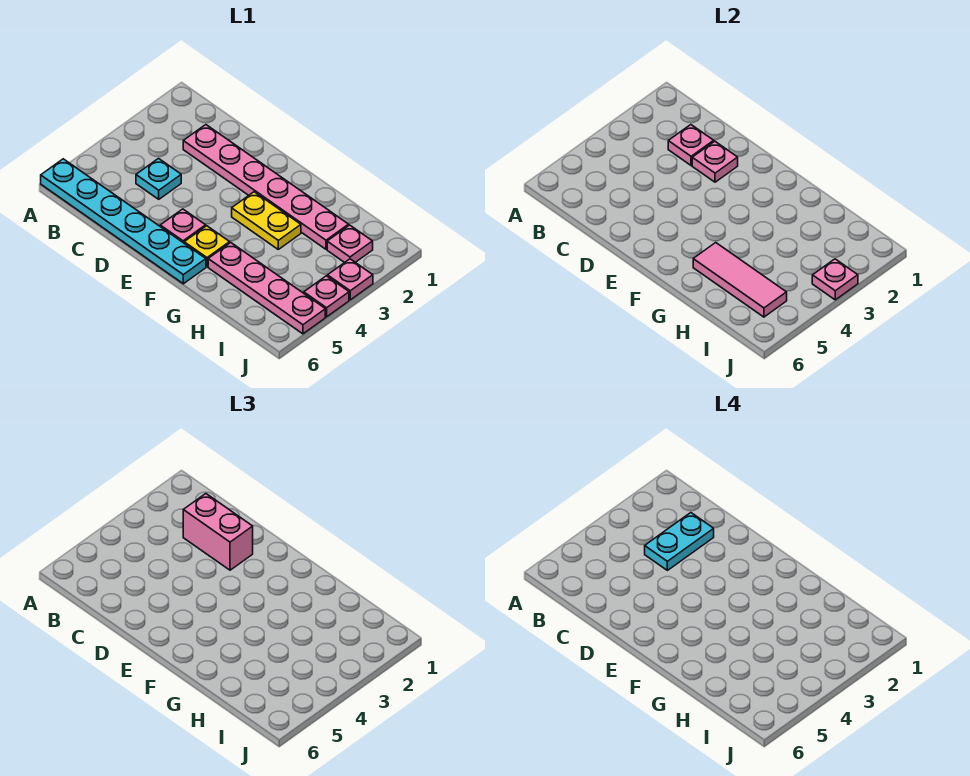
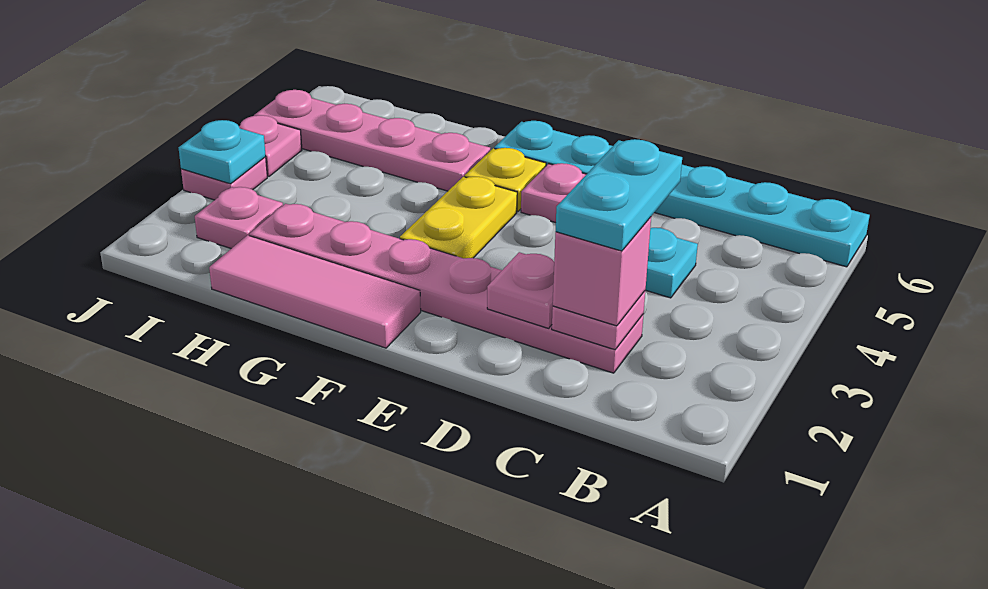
pink brick C2:D2 level 3 -> pink brick C2 level 3
yellow plate F3:G3 level 1 -> yellow plate F3:F4 level 1
pink tile G5:I5 level 2 -> pink tile F1:H1 level 1
pink plate J3 level 2 -> cyan plate J3 level 2

